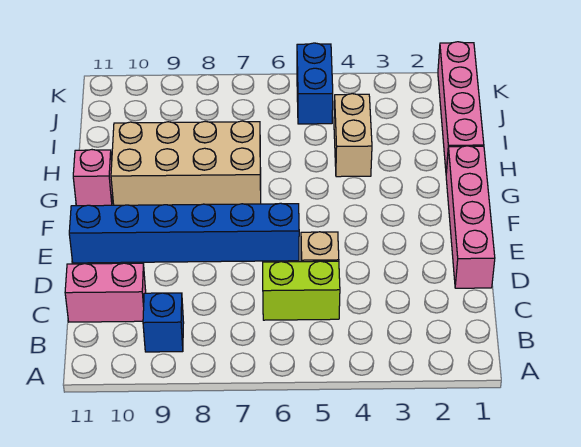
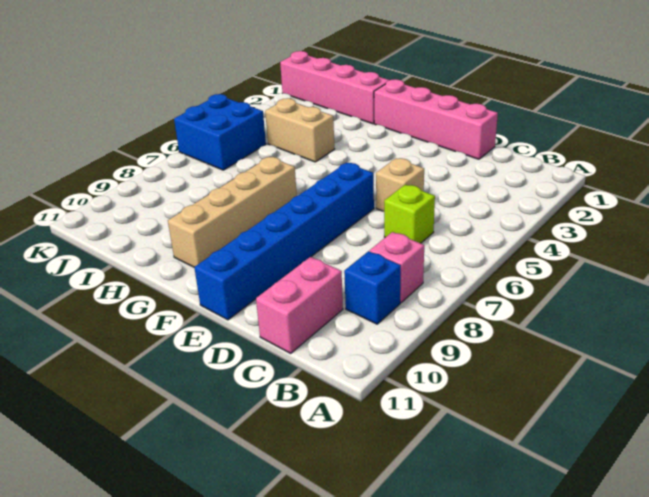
lime brick C5:C6 level 1 -> lime brick C6 level 1
tan brick G7:H10 level 1 -> tan brick G7:G10 level 1
pink brick G11 level 1 -> pink brick B8 level 1
blue brick J5:K5 level 1 -> blue brick J5:K6 level 1

